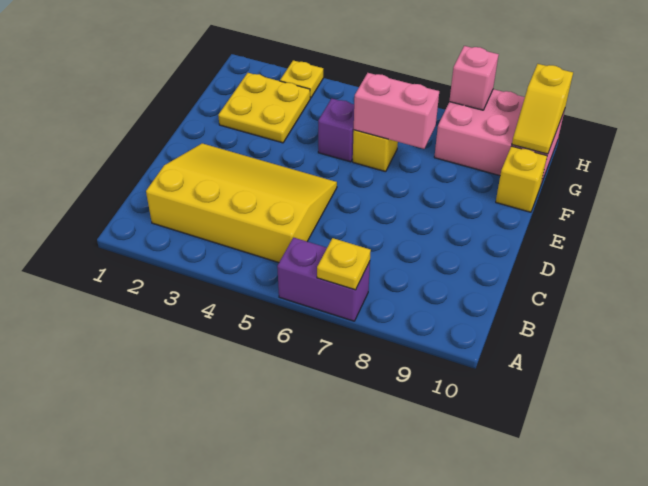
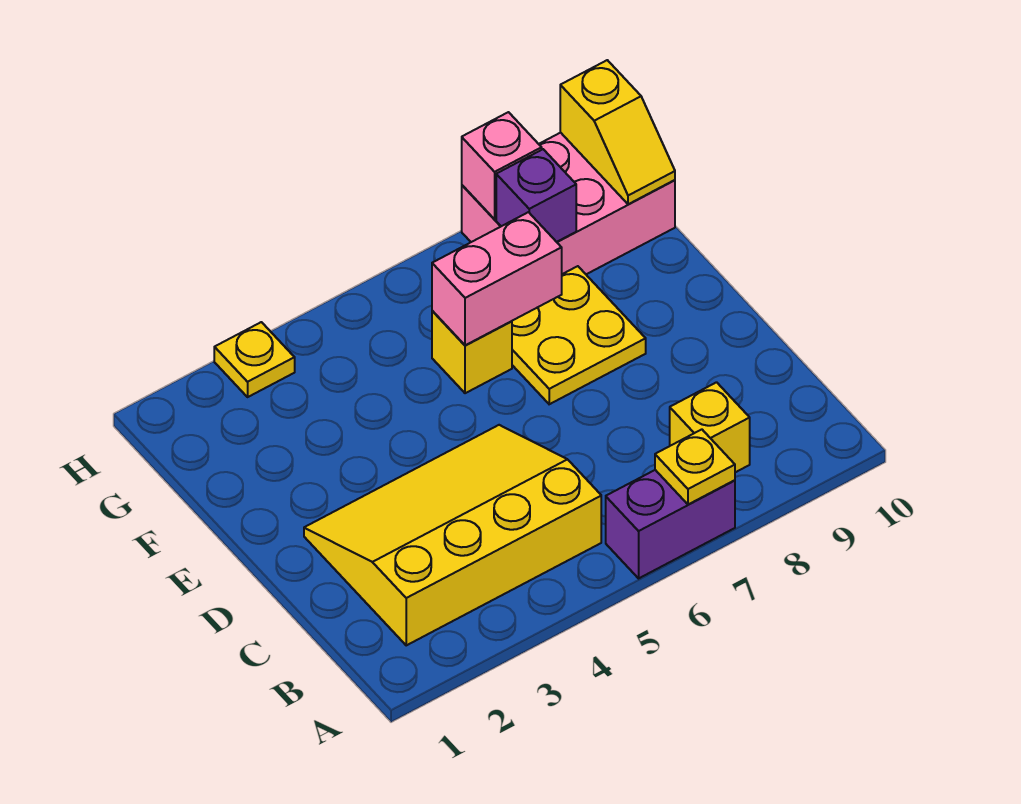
yellow plate F2:G3 level 1 -> yellow plate E7:F8 level 1
purple brick F5 level 1 -> purple brick G8 level 2
yellow brick F10 level 1 -> yellow brick B8 level 1

